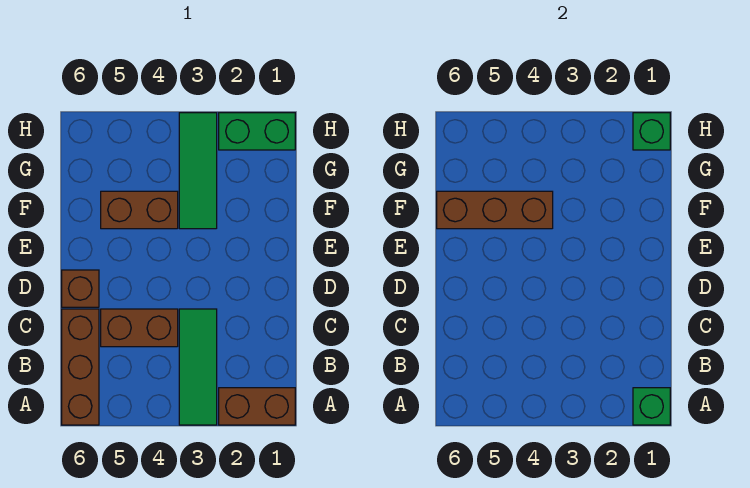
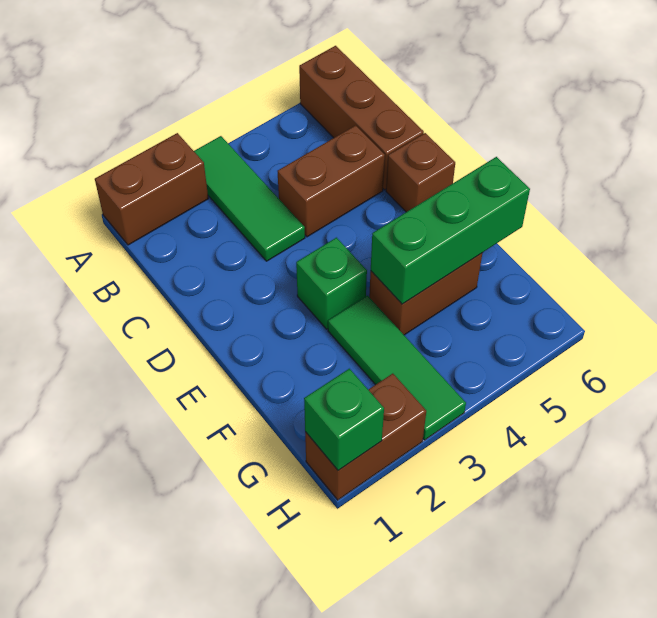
green brick A1 level 2 -> green brick E3 level 1
brown brick F4:F6 level 2 -> green brick F4:F6 level 2
green brick H1:H2 level 1 -> brown brick H1:H2 level 1

